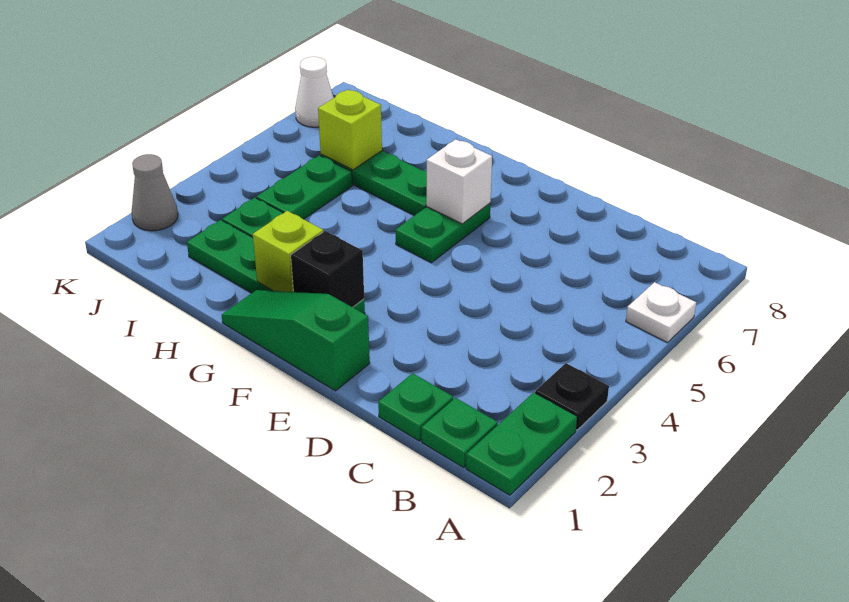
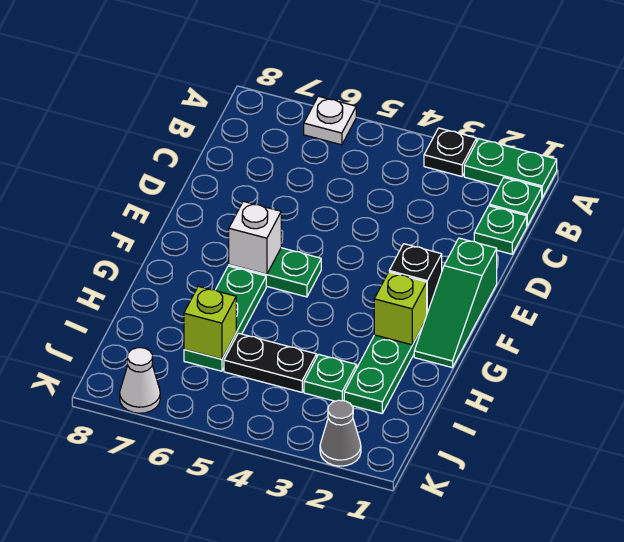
green plate I4:I5 level 1 -> black plate I4:I5 level 1

